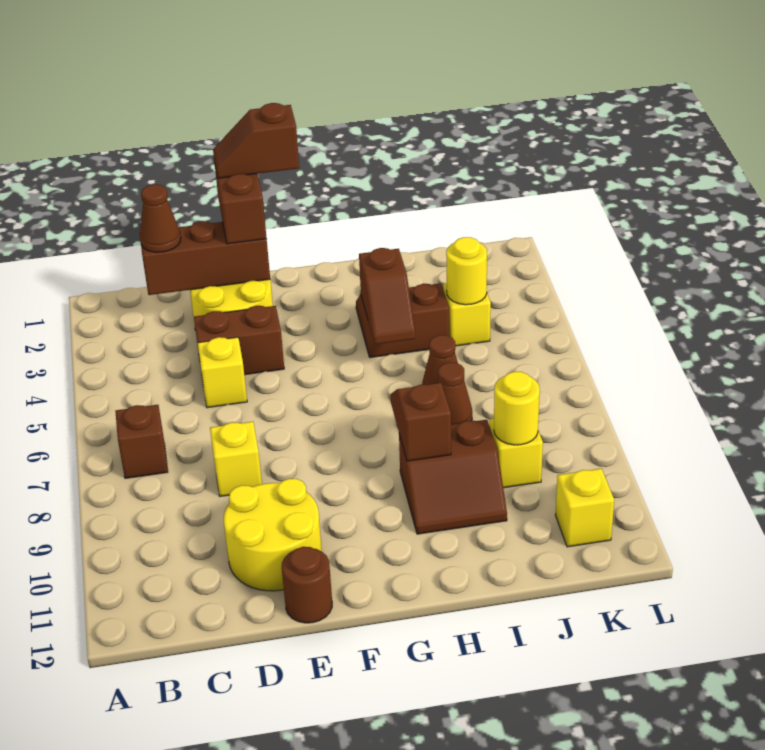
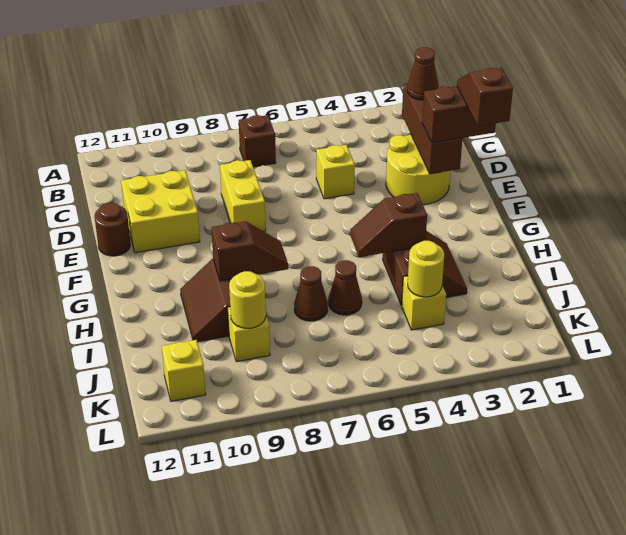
brown brick D4:E4 level 1 -> none
yellow brick D8 level 1 -> yellow brick D8:E8 level 1
yellow round brick D10:E11 level 1 -> yellow brick D10:E11 level 1

